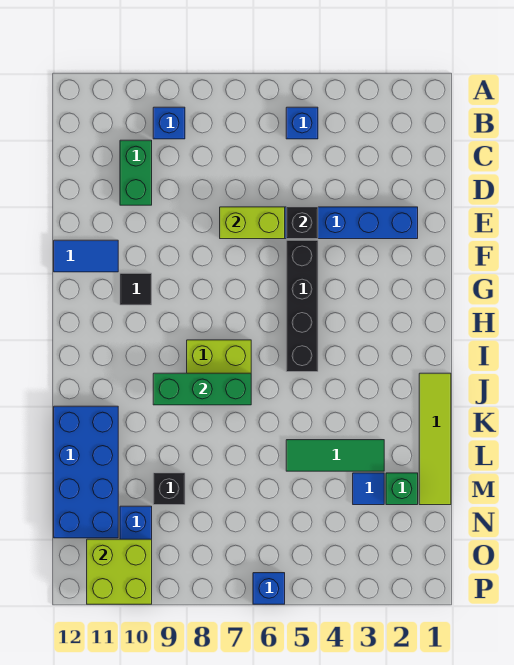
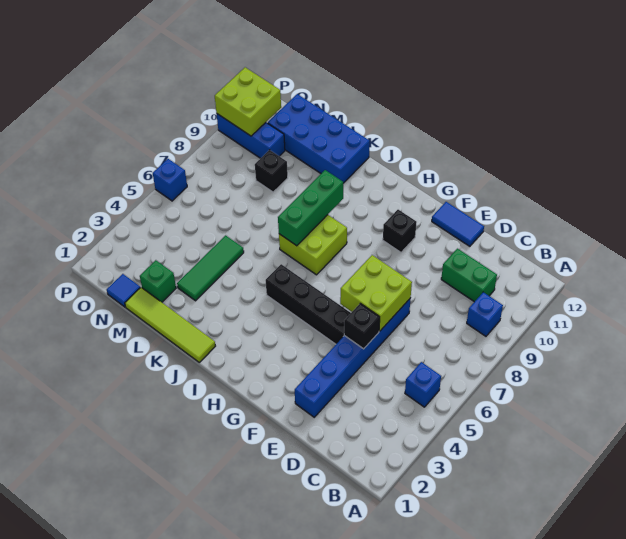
lime brick E6:E7 level 2 -> lime brick E6:F7 level 2
blue tile F11:F12 level 1 -> blue tile E12:F12 level 1
black tile G10 level 1 -> black brick G10 level 1
blue tile M3 level 1 -> blue tile N1 level 1

